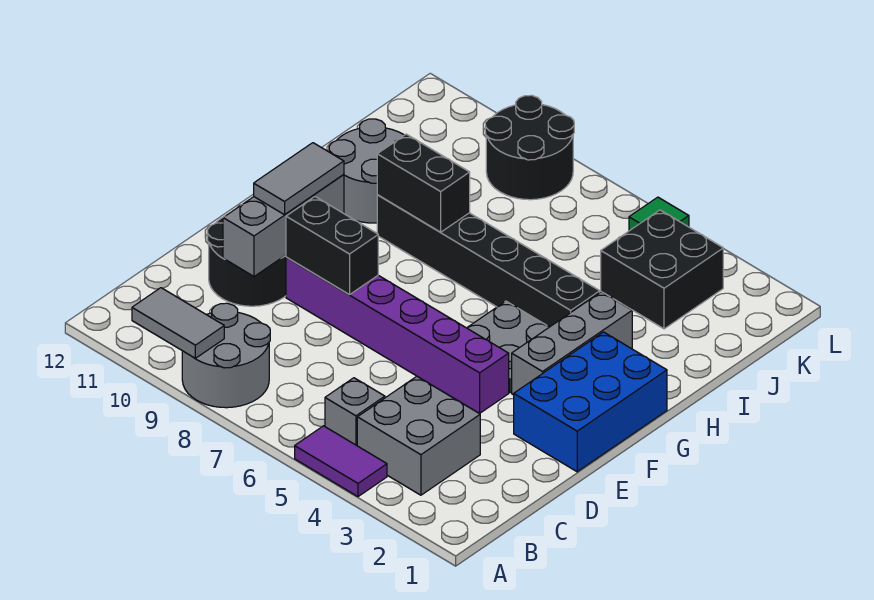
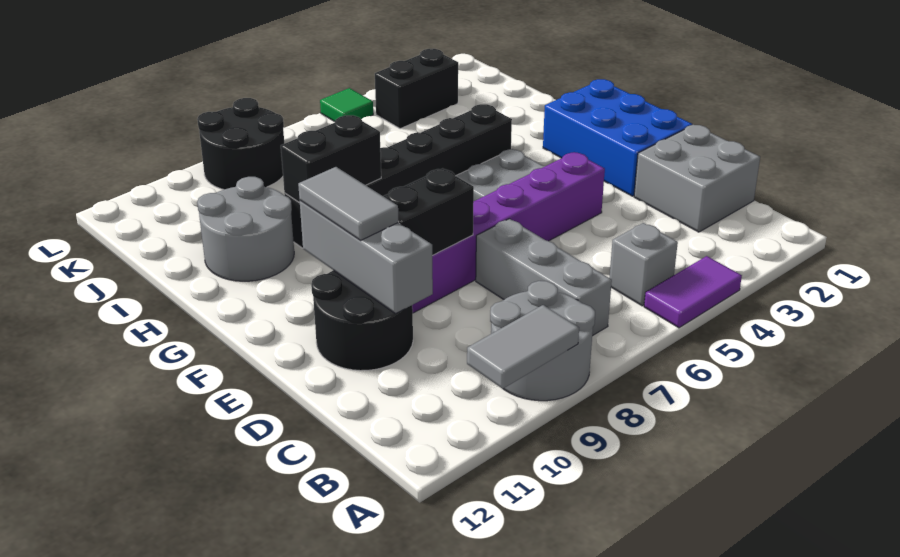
grey brick B3:C4 level 1 -> grey brick C1:D2 level 1
grey brick F3:H3 level 1 -> grey brick B7:D7 level 1
black brick J3:K4 level 1 -> black brick K3:K4 level 1

